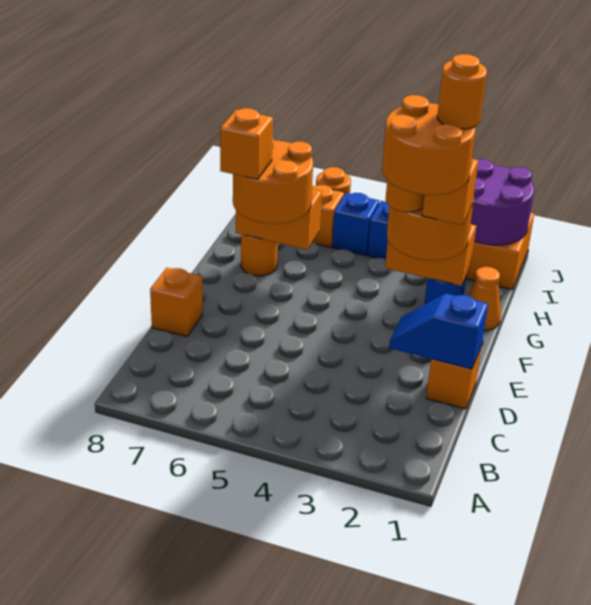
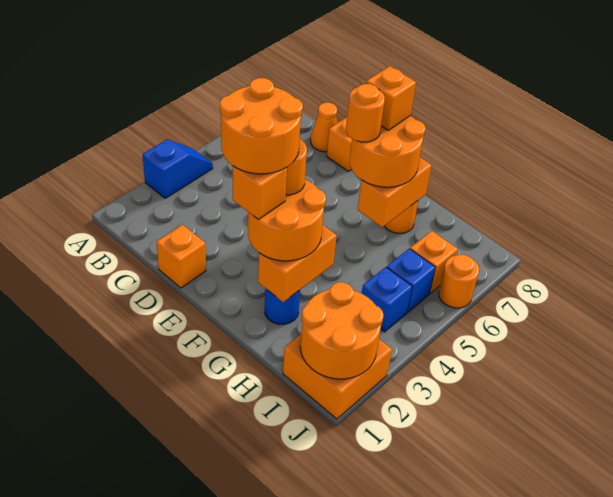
blue slope D1:D2 level 2 top 1 -> blue slope A3:A4 level 1 top 3
orange round brick F2 level 6 -> orange round brick F6 level 4
orange cone G1 level 1 -> orange cone C8 level 1
purple round brick I1:J2 level 2 -> orange round brick I1:J2 level 2

